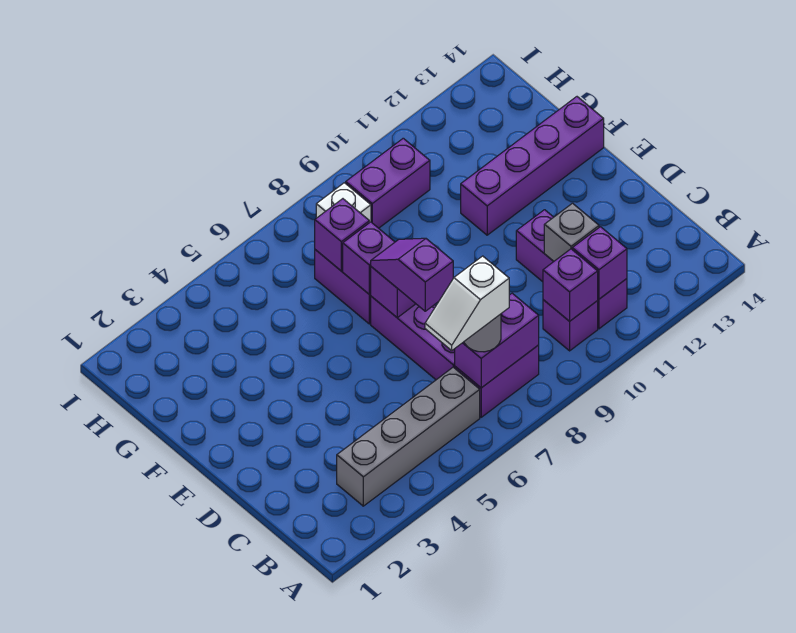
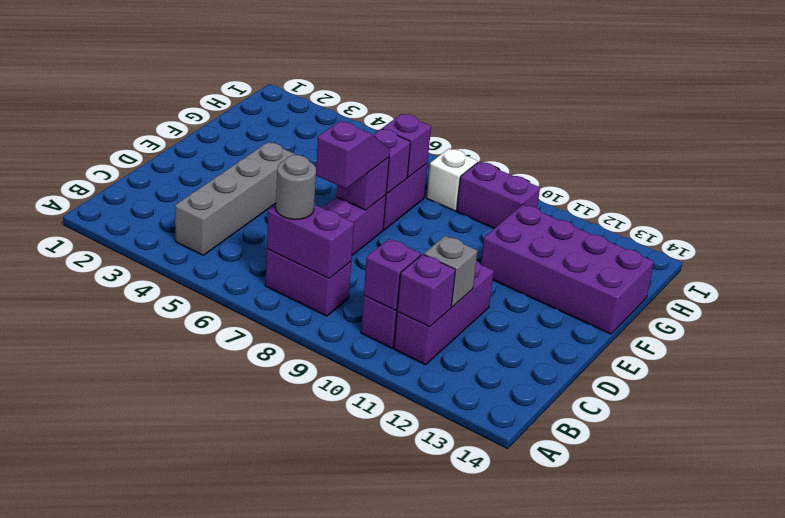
grey brick B3:B6 level 1 -> grey brick B4:E4 level 1
white slope B6:B7 level 4 top 7 -> none
purple brick F11:F14 level 1 -> purple brick F11:G14 level 1

